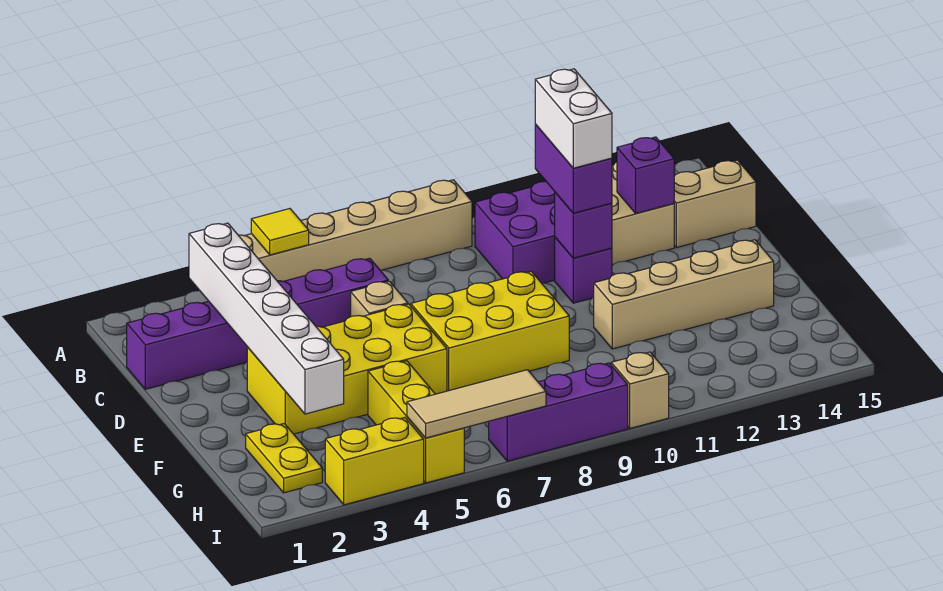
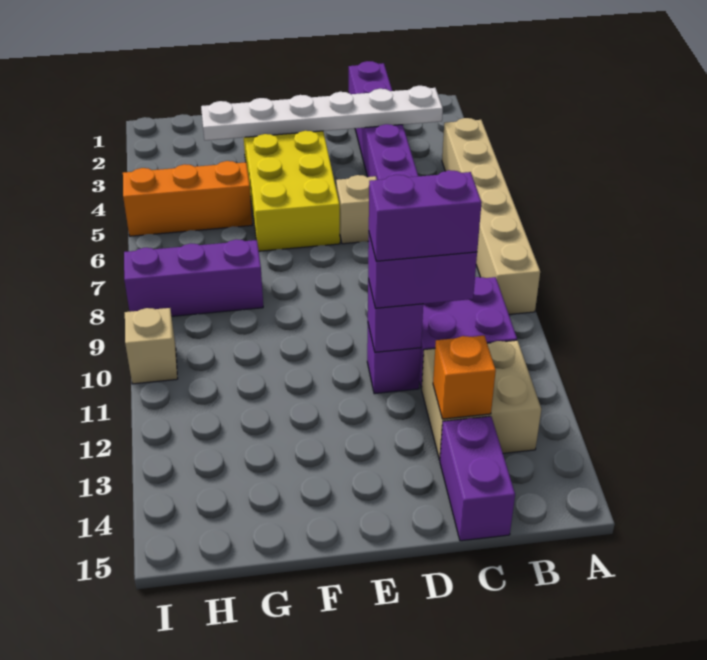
yellow tile A5 level 2 -> none
white brick B3:G3 level 2 -> white plate B3:G3 level 2
white brick C11:D11 level 4 -> purple brick C11:D11 level 4
purple brick C13 level 2 -> orange brick C13 level 2
tan brick C14:C15 level 1 -> purple brick C14:C15 level 1
yellow brick E7:F9 level 1 -> none
tan brick F11:F14 level 1 -> none
yellow plate G2:H2 level 1 -> none
yellow brick G5:I5 level 1 -> orange brick G5:I5 level 1
yellow brick I3:I4 level 1 -> none
tan tile I5:I7 level 2 -> none
purple brick I7:I9 level 1 -> purple brick G8:I8 level 1

